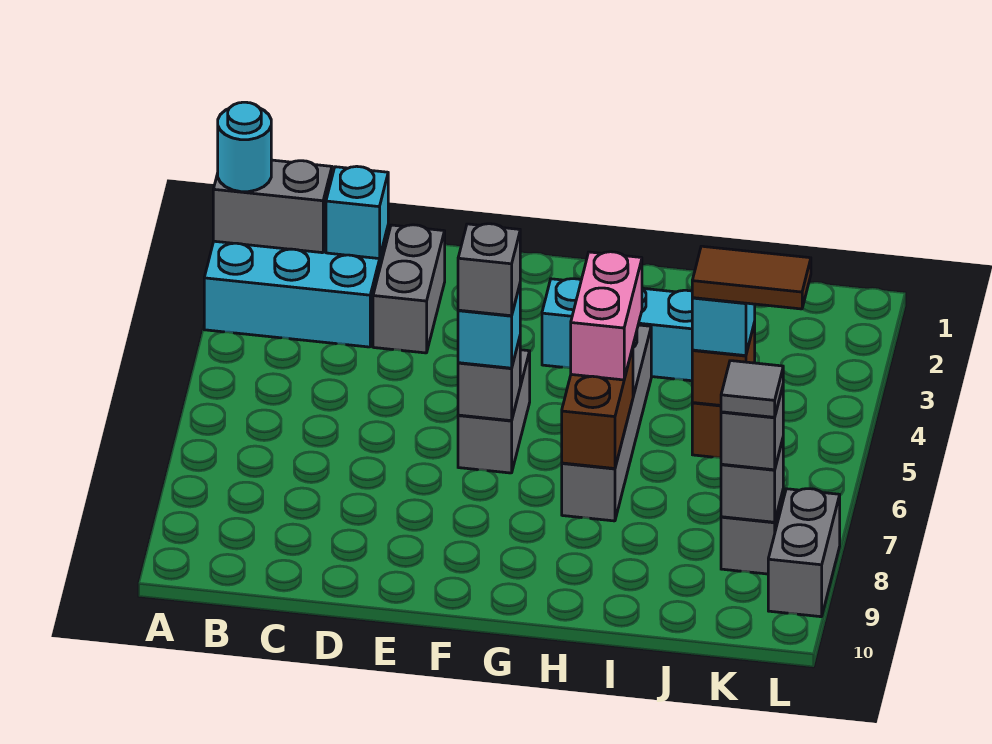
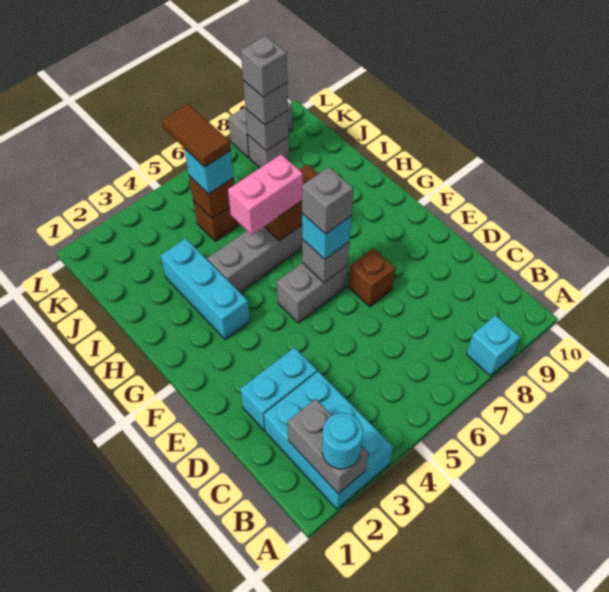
cyan brick C2 level 2 -> cyan brick A8 level 1
grey brick D2:D3 level 1 -> cyan brick D2:D3 level 1
none -> brown brick E7 level 1
grey tile K8 level 4 -> grey brick K8 level 4

